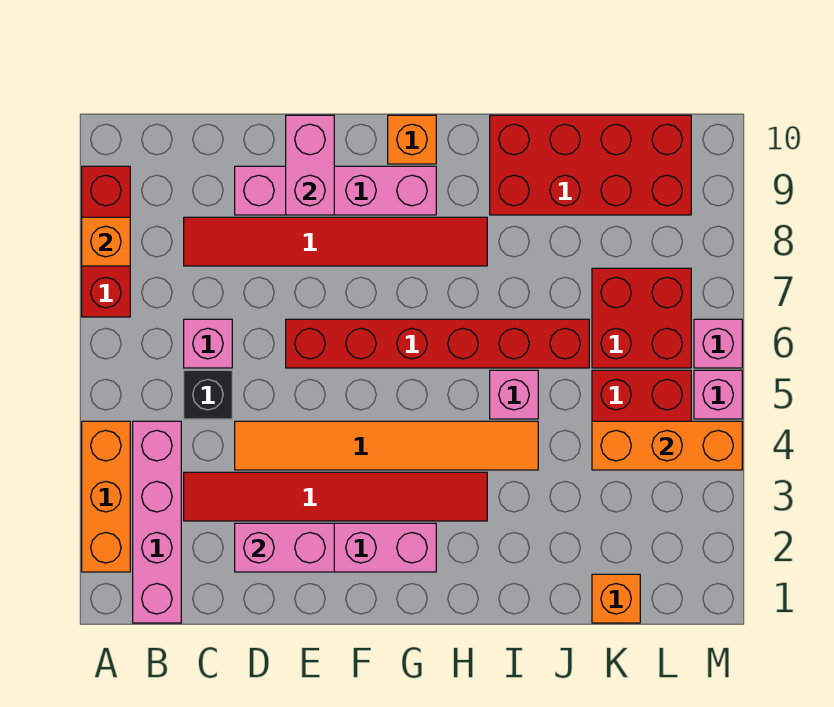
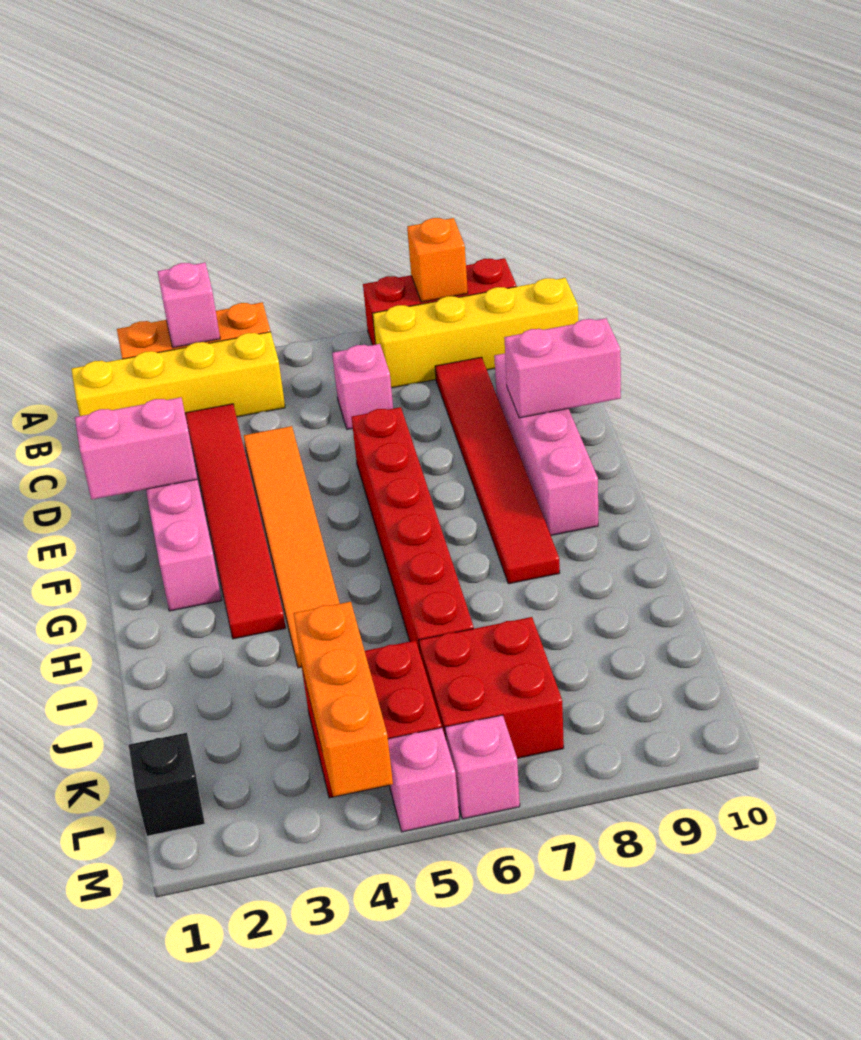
pink brick B1:B4 level 1 -> yellow brick B1:B4 level 1
none -> yellow brick B7:B10 level 1
black brick C5 level 1 -> black brick L1 level 1
pink brick D2:E2 level 2 -> pink brick E1:E2 level 2
orange brick G10 level 1 -> none
pink brick I5 level 1 -> pink brick A3 level 2
red brick I9:L10 level 1 -> none
orange brick K1 level 1 -> none

